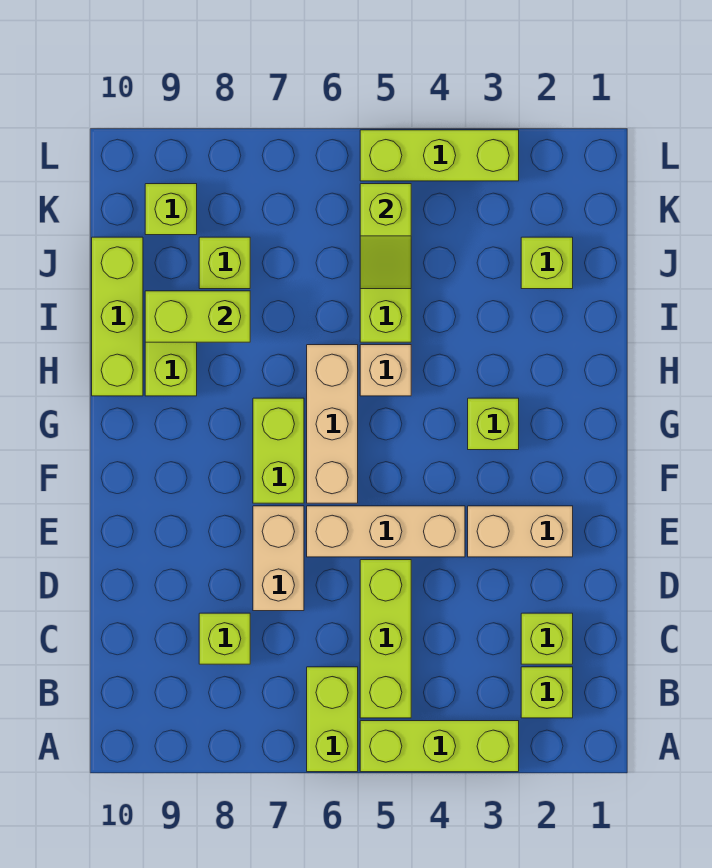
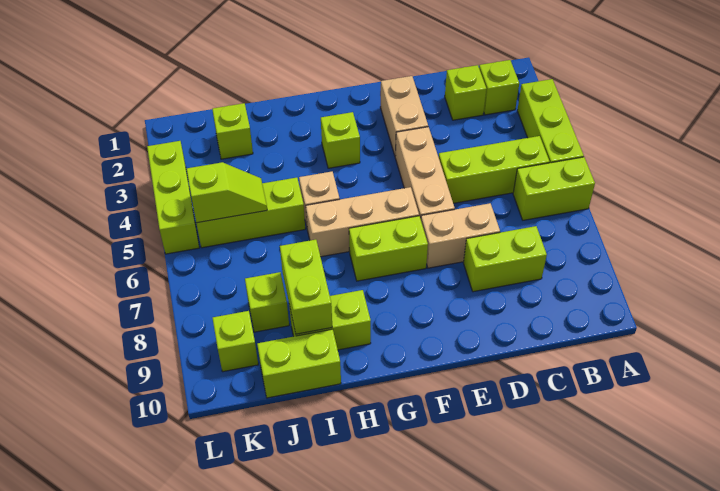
lime brick C8 level 1 -> lime brick C8:D8 level 1
lime brick H10:J10 level 1 -> lime brick I10:J10 level 1

